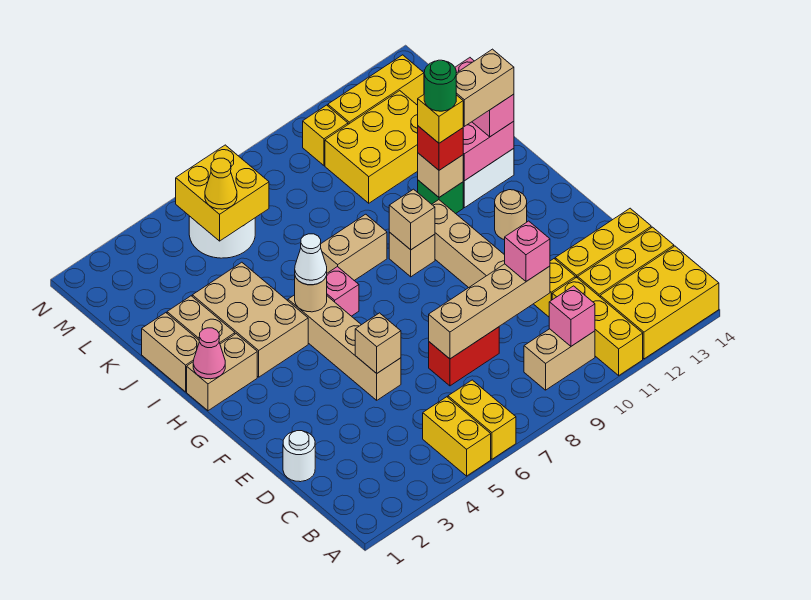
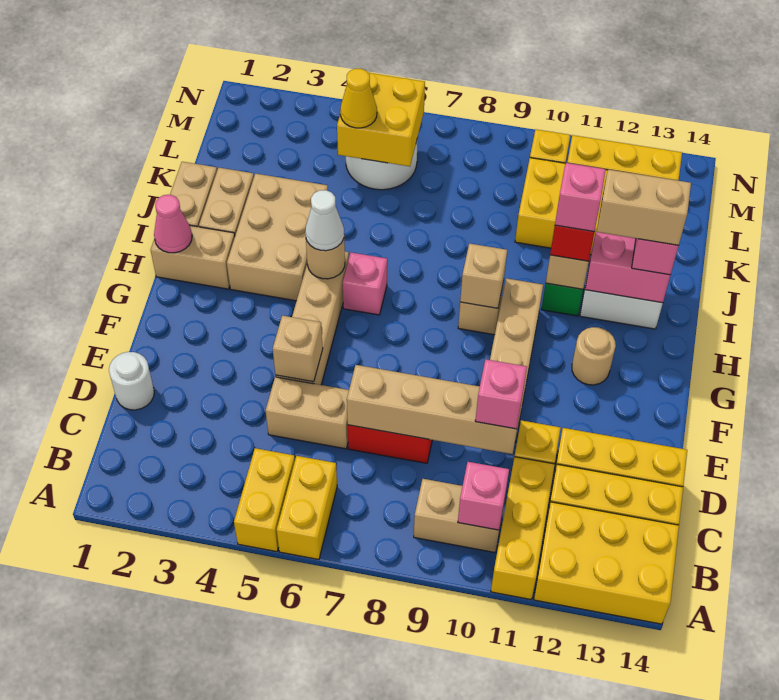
tan brick I7:I8 level 1 -> tan brick D5:D6 level 1
yellow brick I11 level 4 -> pink brick I11 level 4
green round brick I11 level 5 -> none

